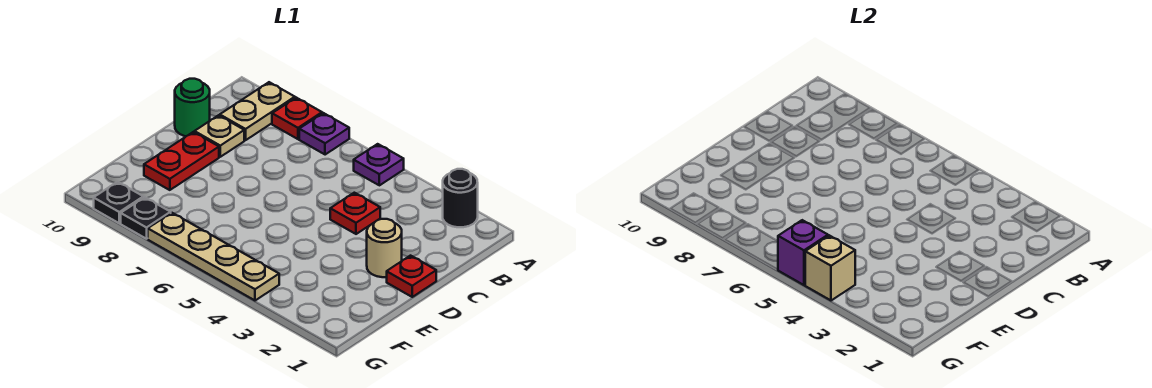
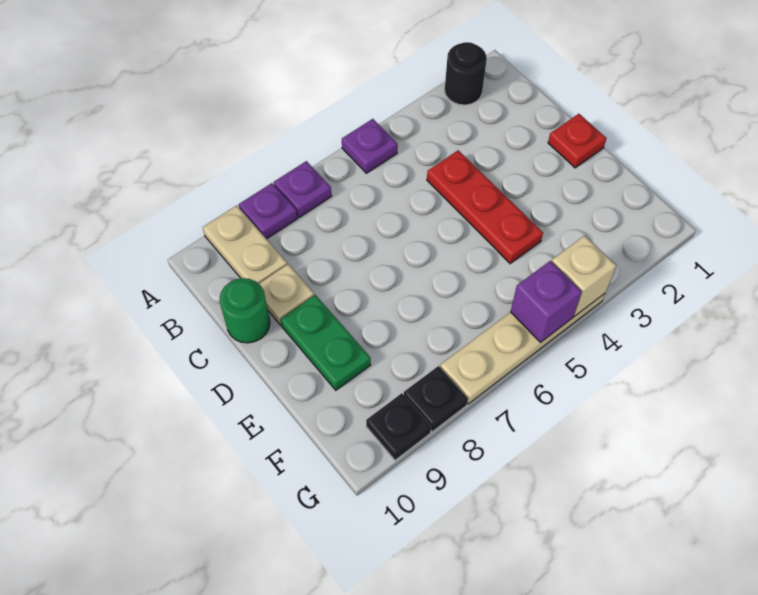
red plate A8 level 1 -> purple plate A8 level 1
red plate C4 level 1 -> red plate C4:E4 level 1
tan round brick D2 level 1 -> none
red plate D9:E9 level 1 -> green plate D9:E9 level 1

